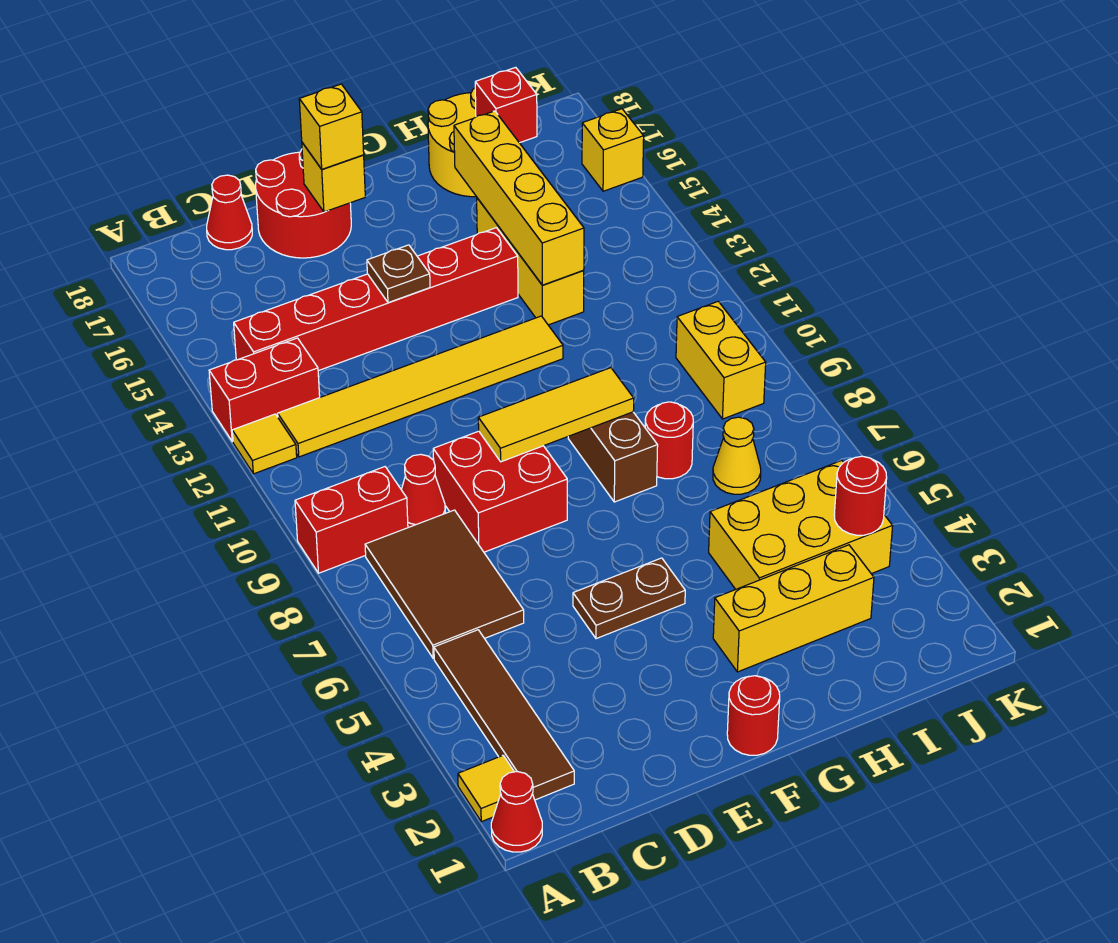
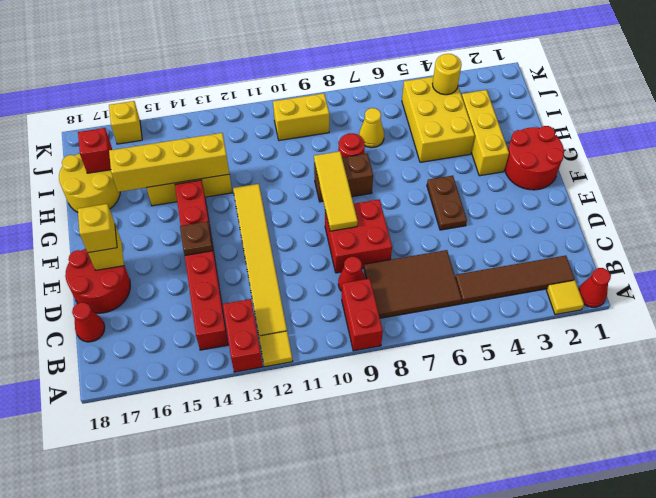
red round brick F1 level 1 -> red round brick F1:G2 level 1
red round brick J4 level 2 -> yellow round brick J4 level 2

